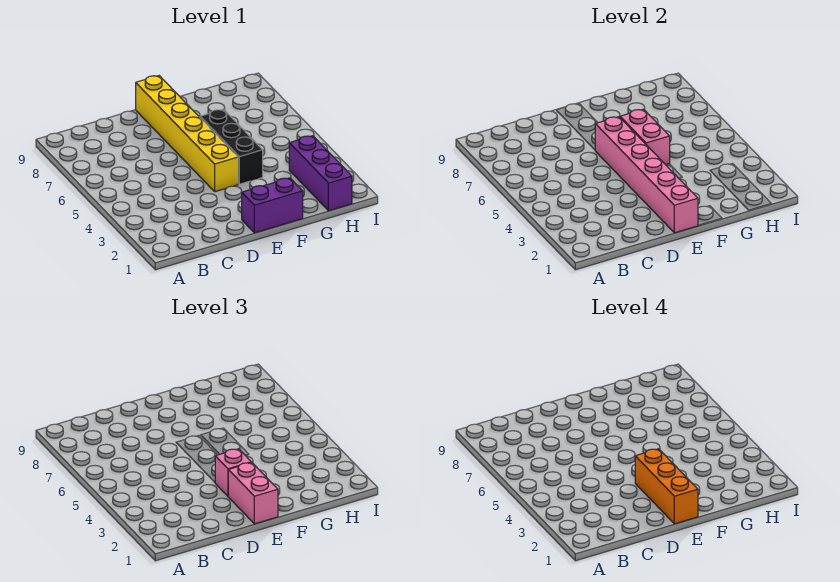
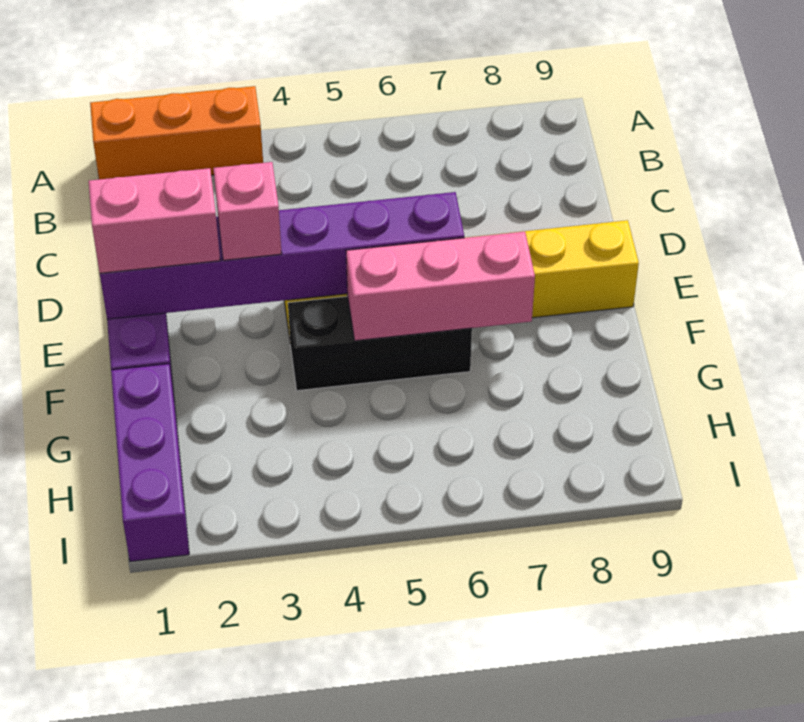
pink brick E1:E6 level 2 -> purple brick E1:E6 level 2
orange brick E1:E3 level 4 -> orange brick A1:A3 level 1
pink brick F5:F6 level 2 -> pink brick F5:F7 level 2
purple brick H1:H3 level 1 -> purple brick G1:I1 level 1

